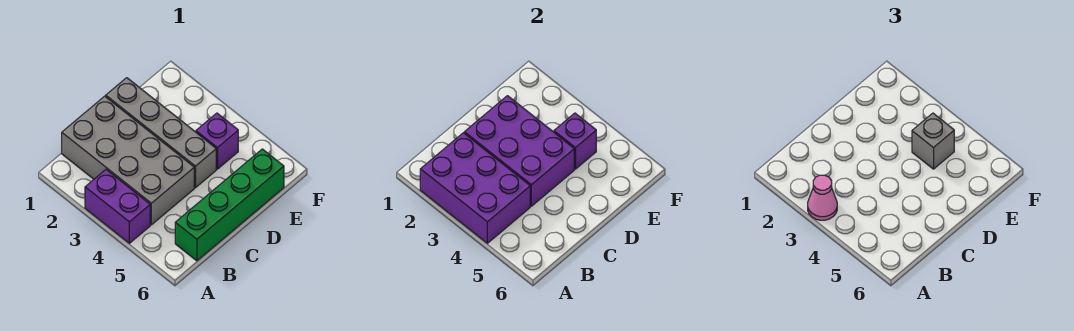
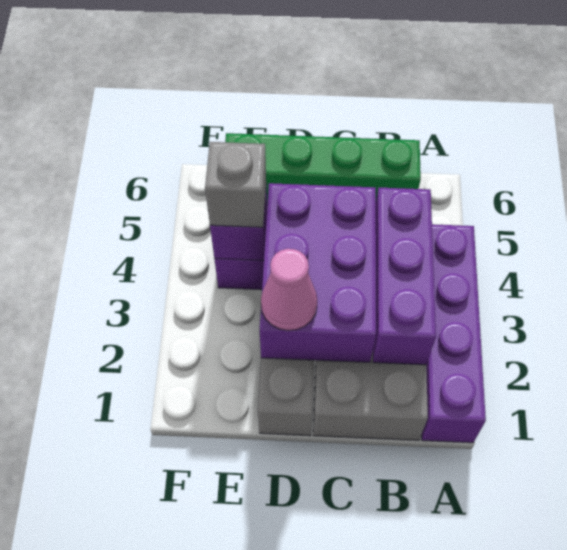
purple brick A2:B4 level 2 -> purple brick B2:B4 level 2
purple brick A3:A4 level 1 -> purple brick A1:A4 level 1
pink cone A3 level 3 -> pink cone D2 level 3

